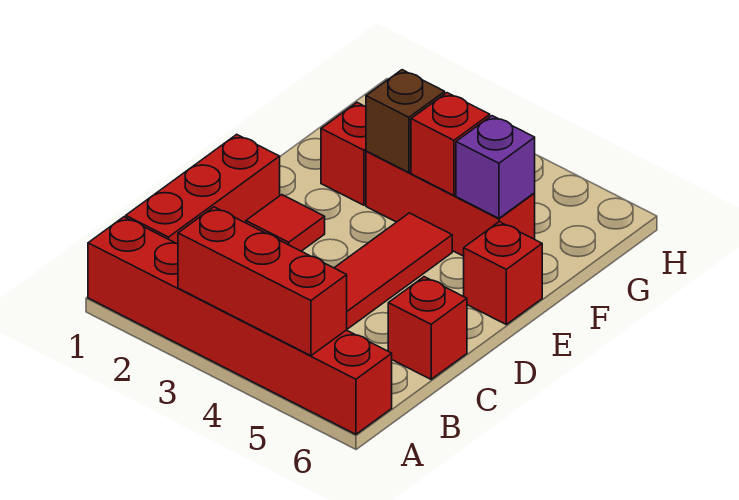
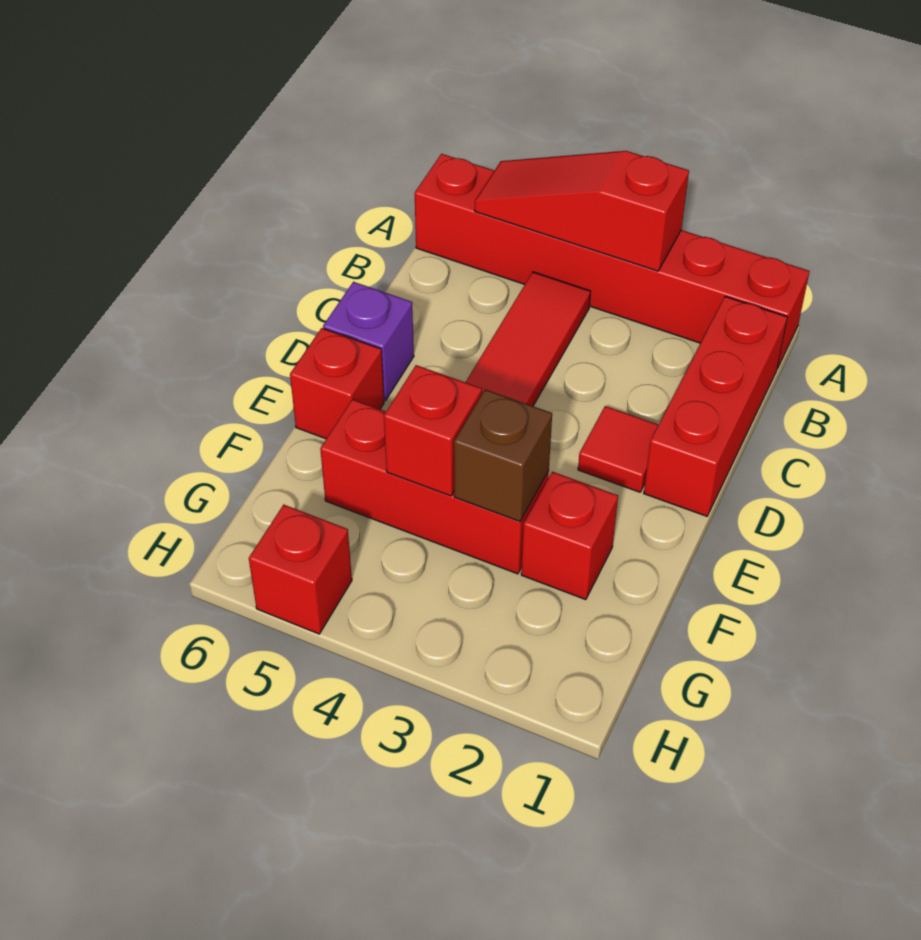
red brick A3:A5 level 2 -> red slope A3:A5 level 2 top 3
red brick C6 level 1 -> red brick H5 level 1
purple brick F5 level 2 -> purple brick D6 level 1

